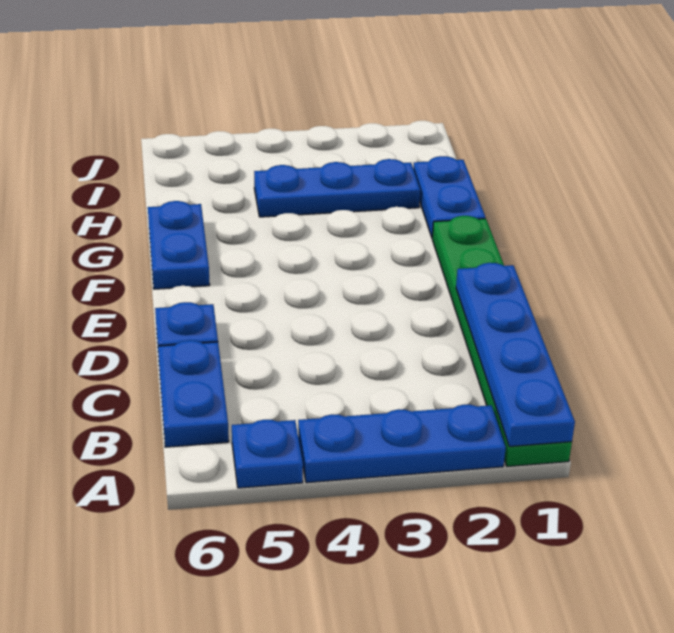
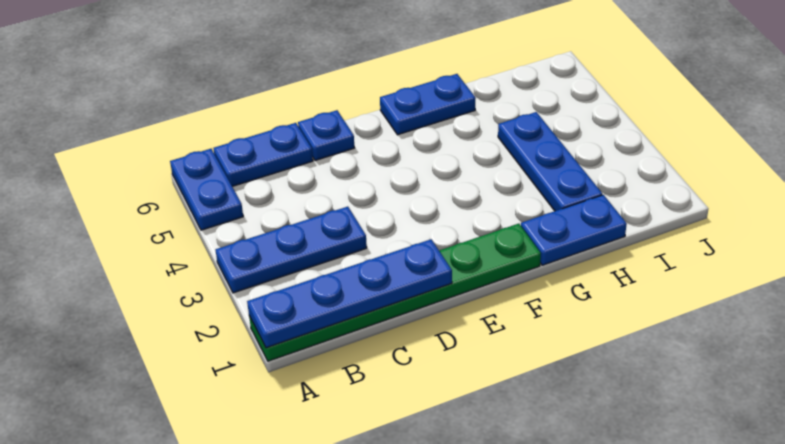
blue plate A2:A4 level 1 -> blue plate A3:C3 level 1
blue plate A5 level 1 -> blue plate A5:A6 level 1

